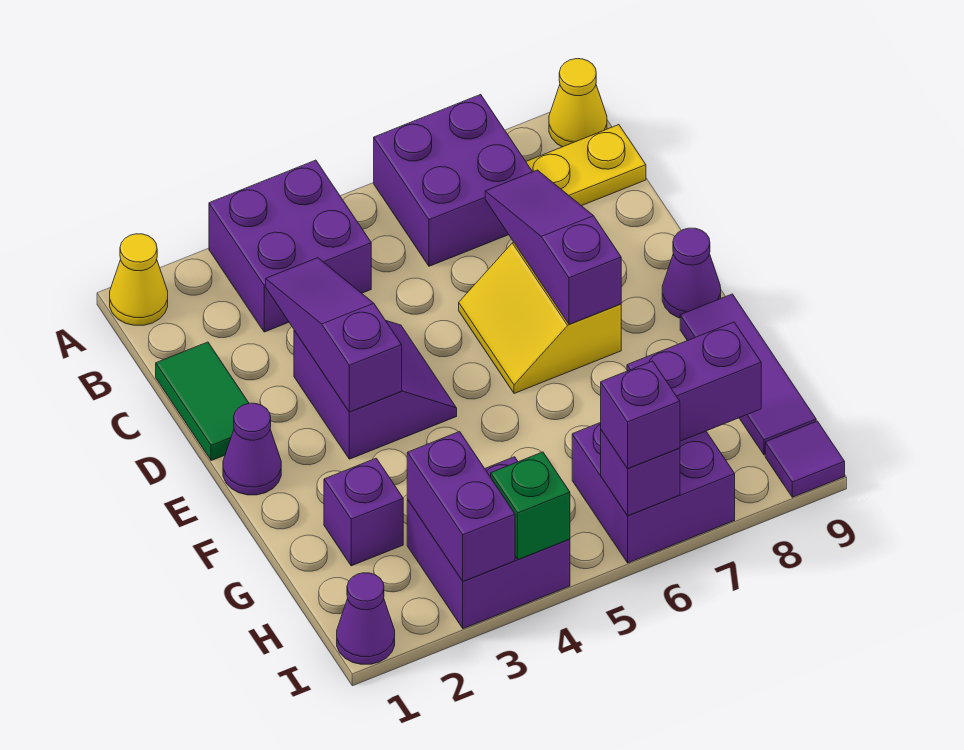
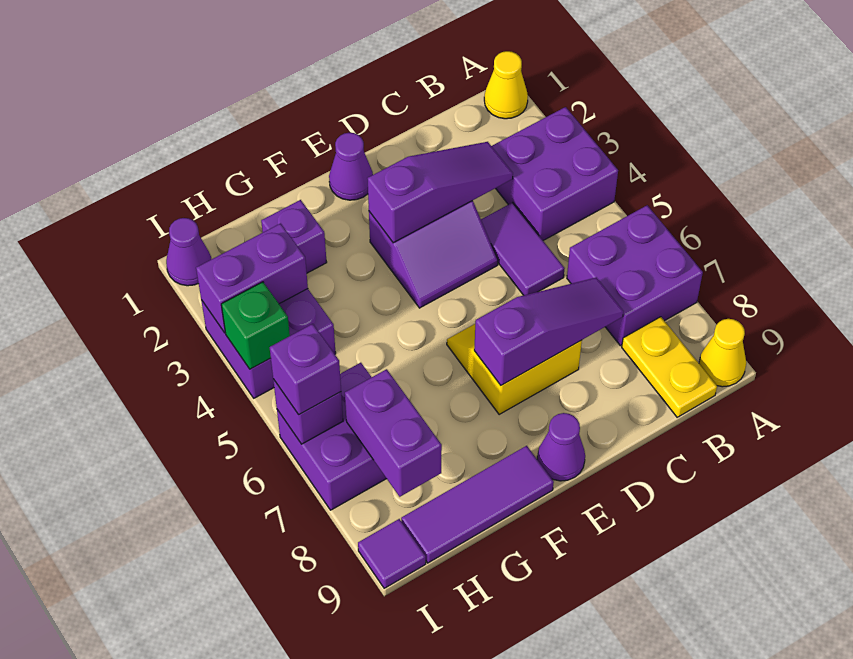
green tile C1:D1 level 1 -> none
none -> purple tile C4:C5 level 1

